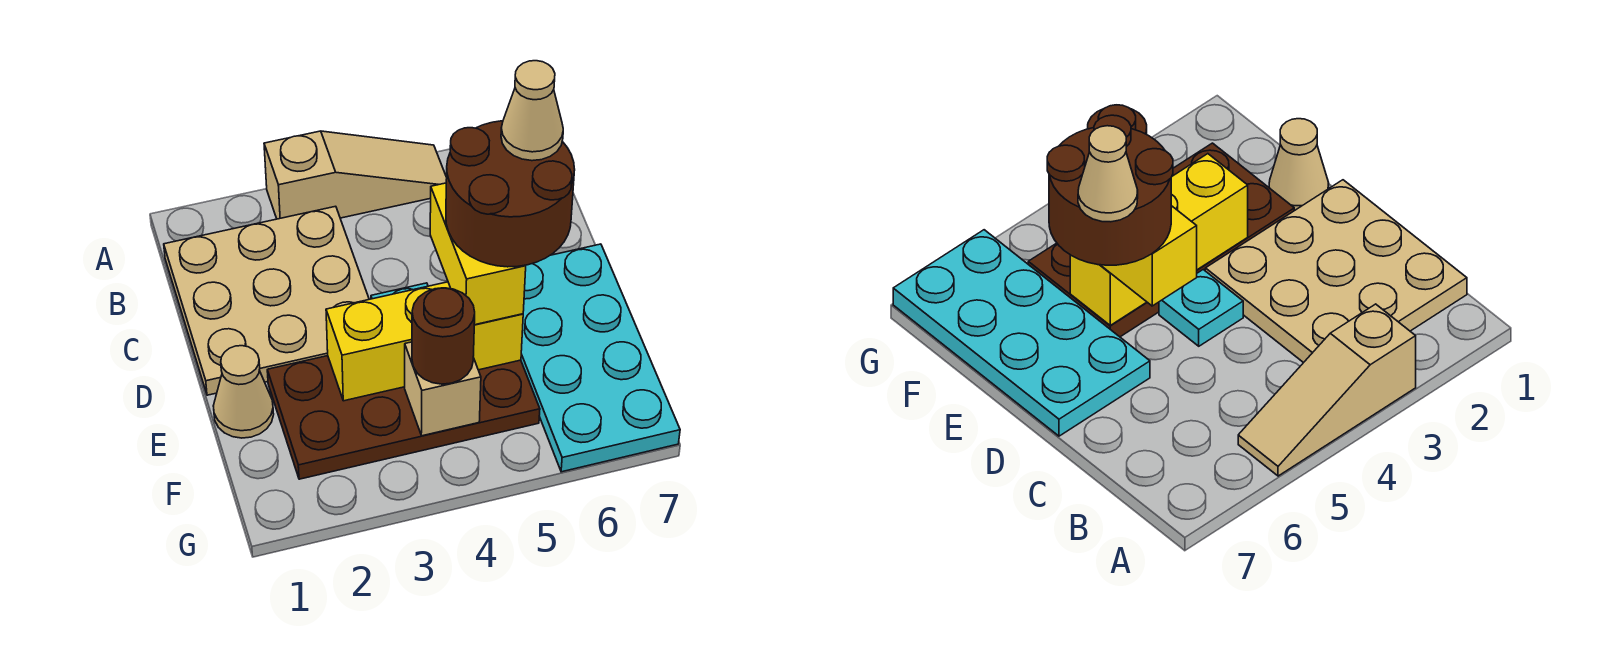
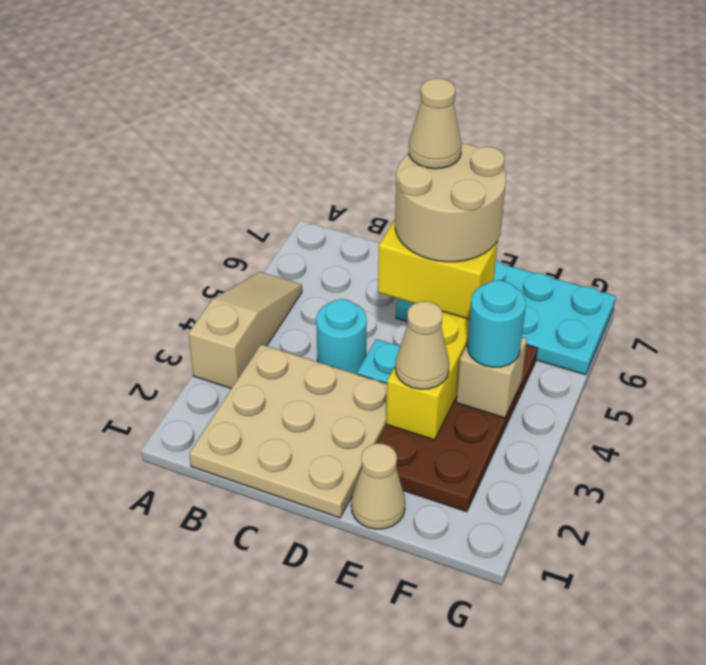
none -> cyan round brick C4 level 1
brown round brick D5:E6 level 4 -> tan round brick D5:E6 level 4
none -> tan cone E3 level 3
brown round brick F4 level 3 -> cyan round brick F4 level 3

